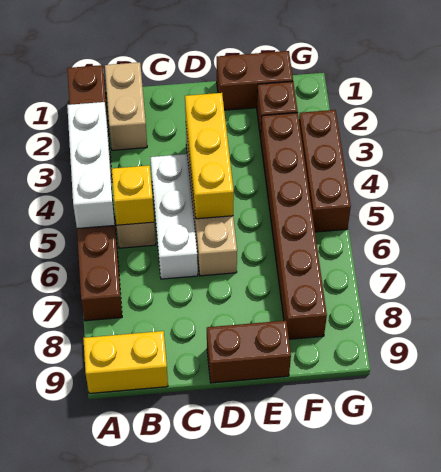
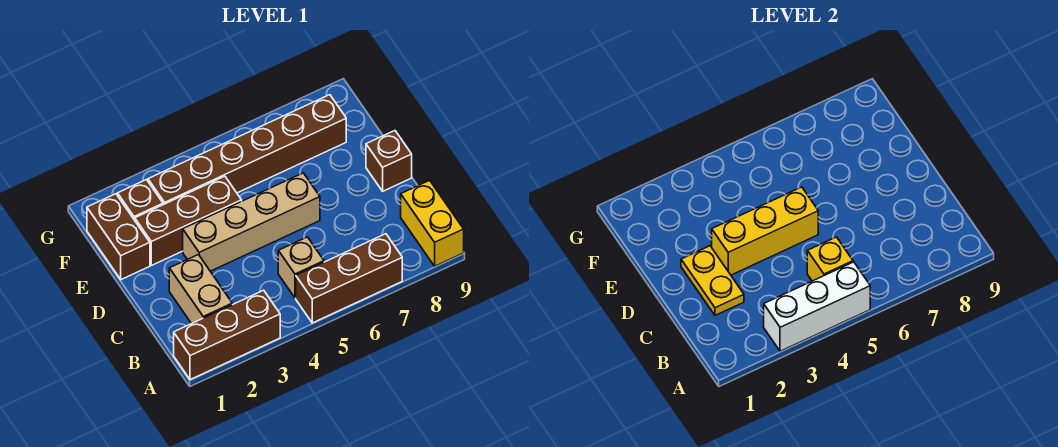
tan brick B1:B2 level 1 -> tan brick B2:C2 level 1
none -> yellow plate C2:D2 level 2
white brick C4:C6 level 1 -> none
brown brick D9:E9 level 1 -> brown brick D9 level 1
brown brick G3:G5 level 1 -> brown brick E2:E4 level 1

